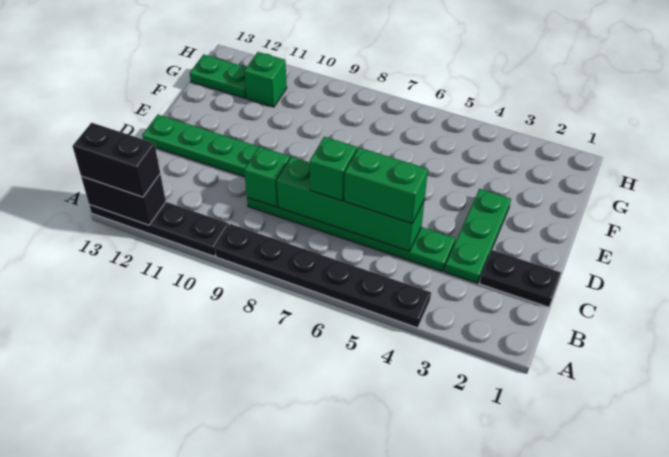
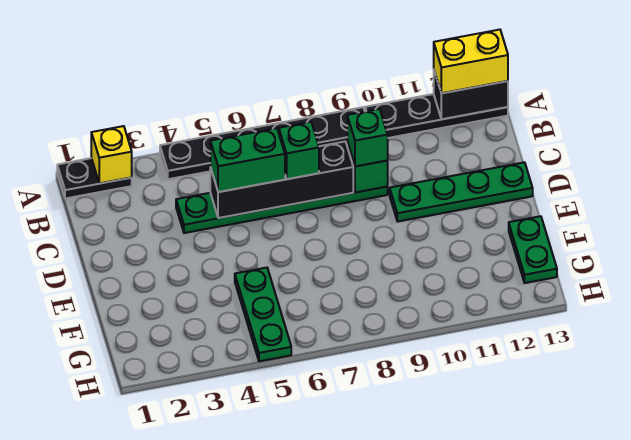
none -> yellow brick A2 level 2
black brick A12:A13 level 3 -> yellow brick A12:A13 level 3
black plate C1:C2 level 1 -> black plate A1:A2 level 1
green plate C3:E3 level 1 -> green plate F5:H5 level 1
green brick C5:C8 level 2 -> black brick C5:C8 level 2
green brick G11 level 1 -> green brick C9 level 3
green plate G12:G13 level 1 -> green plate F13:G13 level 1

